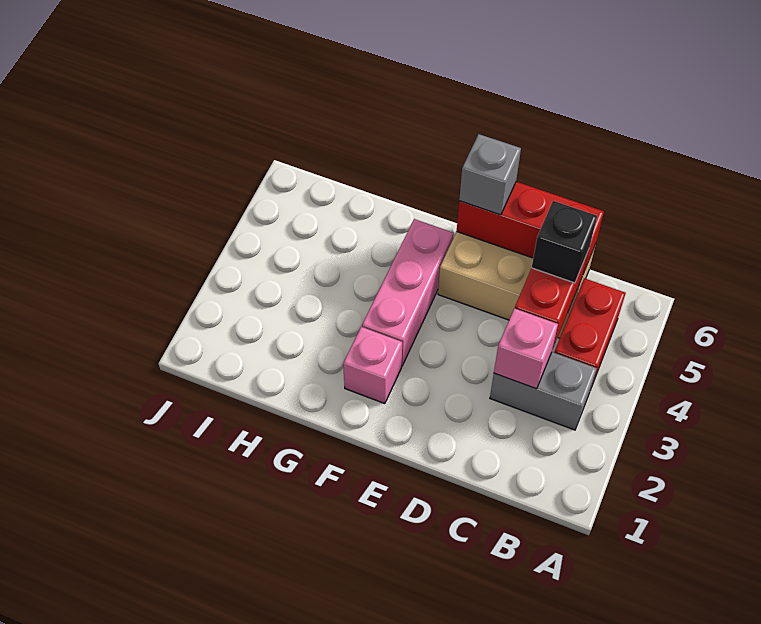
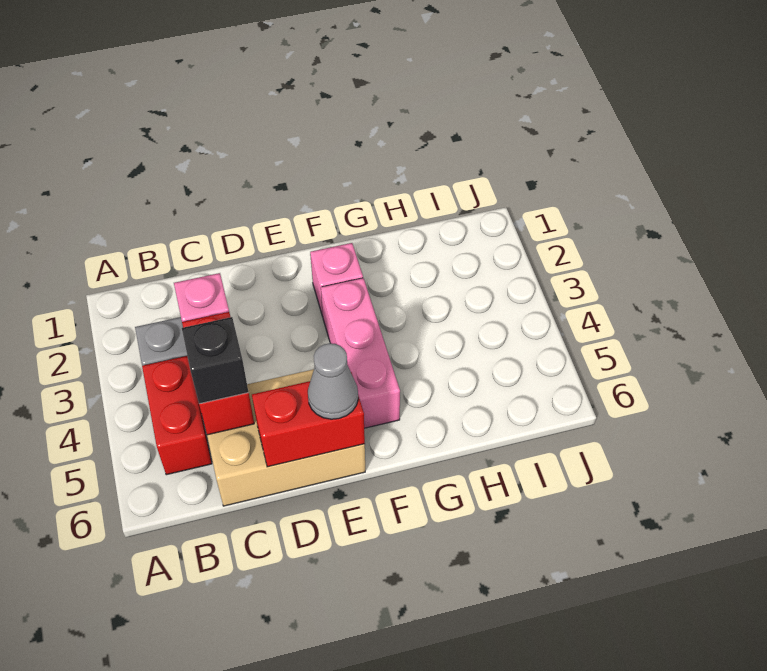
red brick C6:E6 level 2 -> red brick D6:E6 level 2
grey brick E6 level 3 -> grey cone E6 level 3

